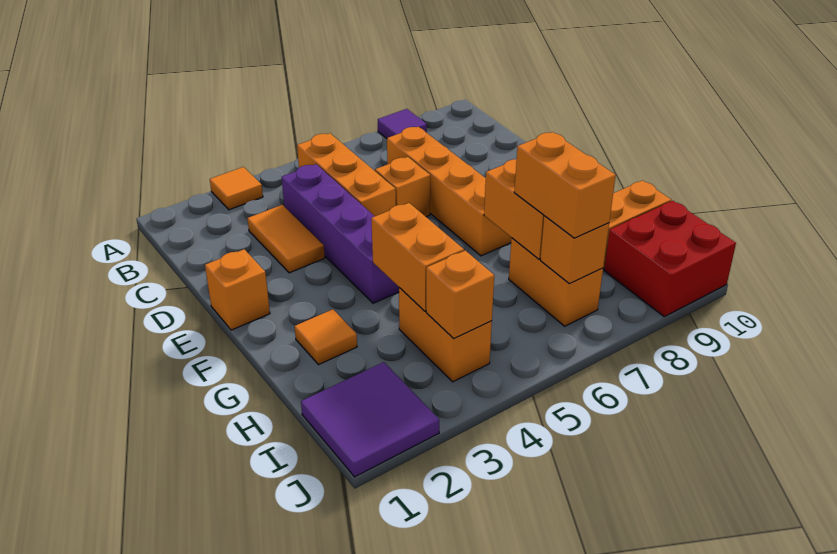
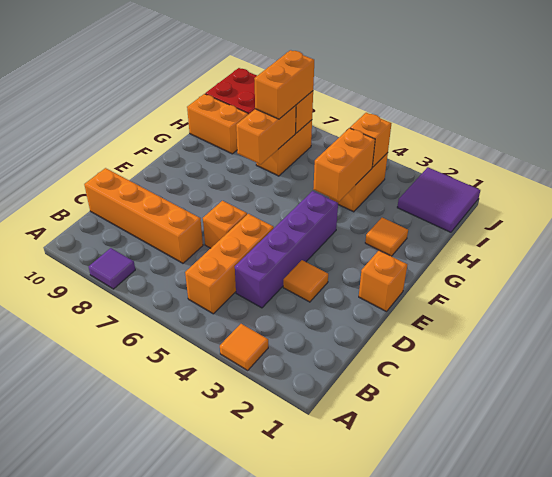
orange tile C3:D3 level 1 -> orange tile D3 level 1
orange brick C7:F7 level 1 -> orange brick C7:C10 level 1

